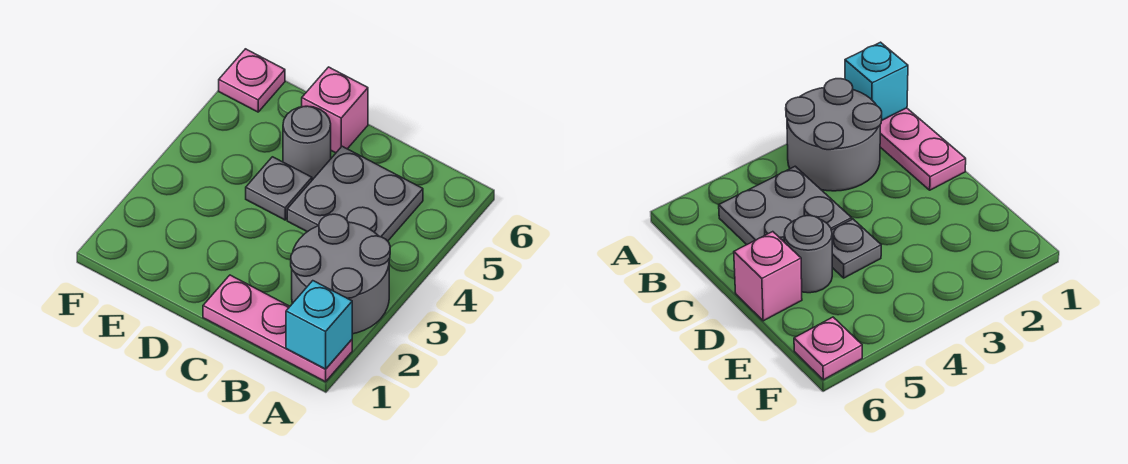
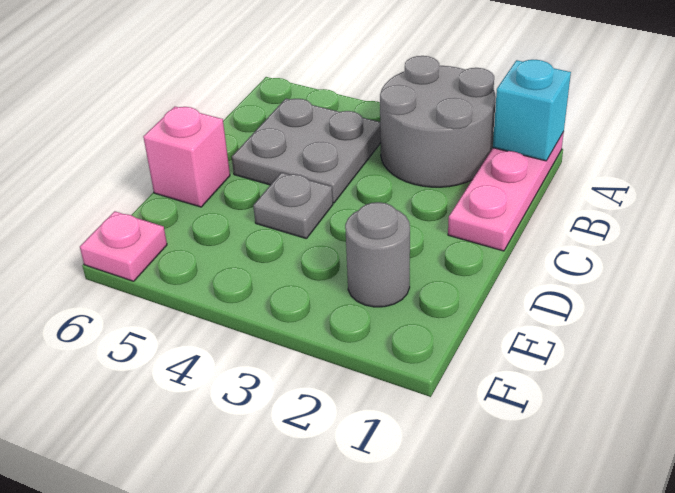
grey round brick D5 level 1 -> grey round brick E2 level 1

